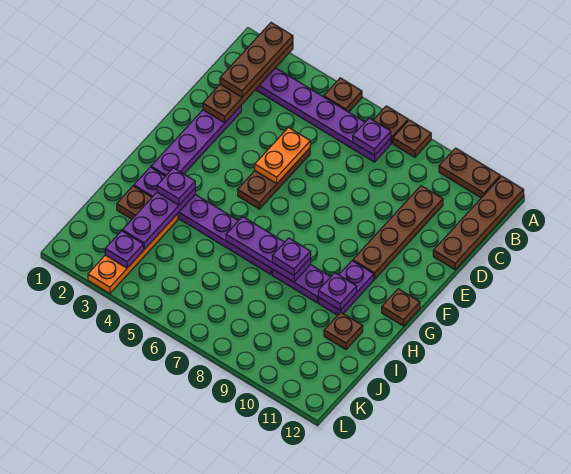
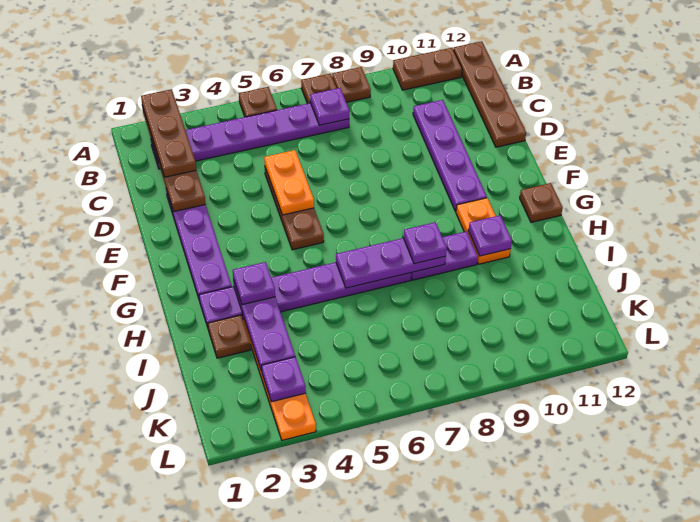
brown plate C10:F10 level 1 -> purple plate C10:F10 level 1
purple plate G10:H10 level 1 -> orange plate G10:H10 level 1
brown plate I11 level 1 -> none

